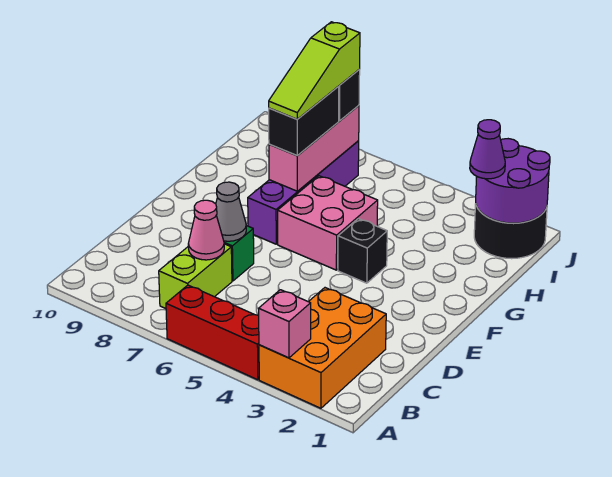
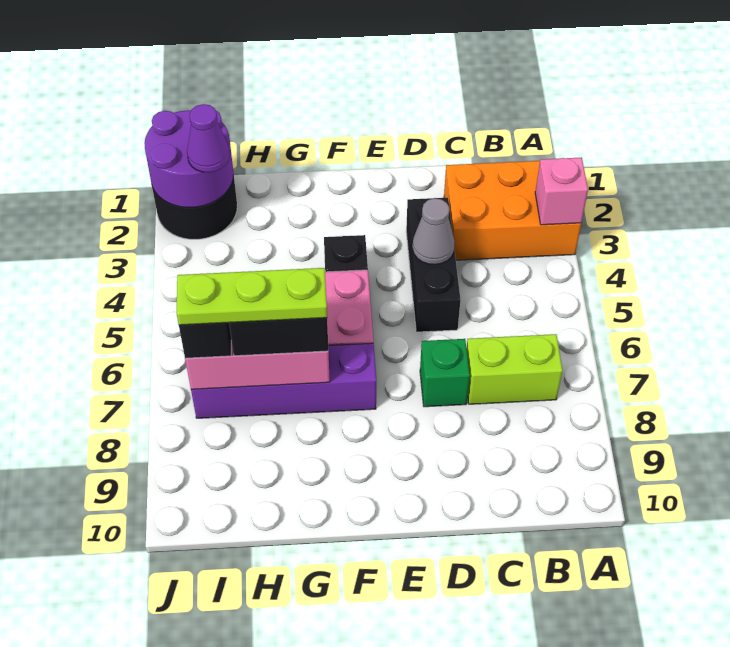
red brick A4:A6 level 1 -> none
pink cone C7 level 2 -> none
none -> black brick D3:D5 level 1
grey cone D7 level 2 -> grey cone D4 level 2
lime slope G7:I7 level 4 top I -> lime plate G7:I7 level 4

